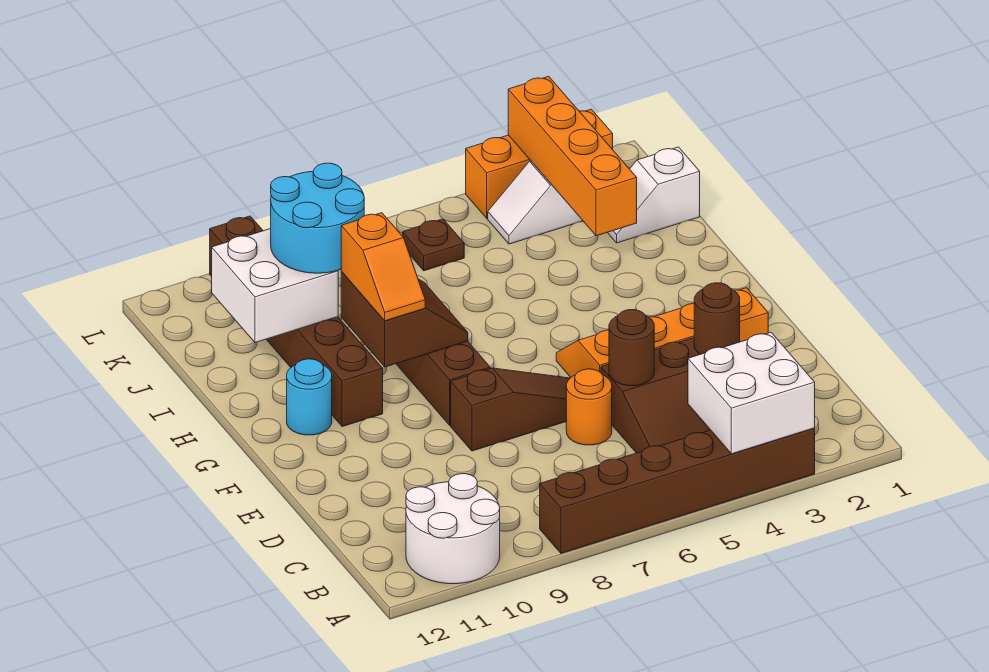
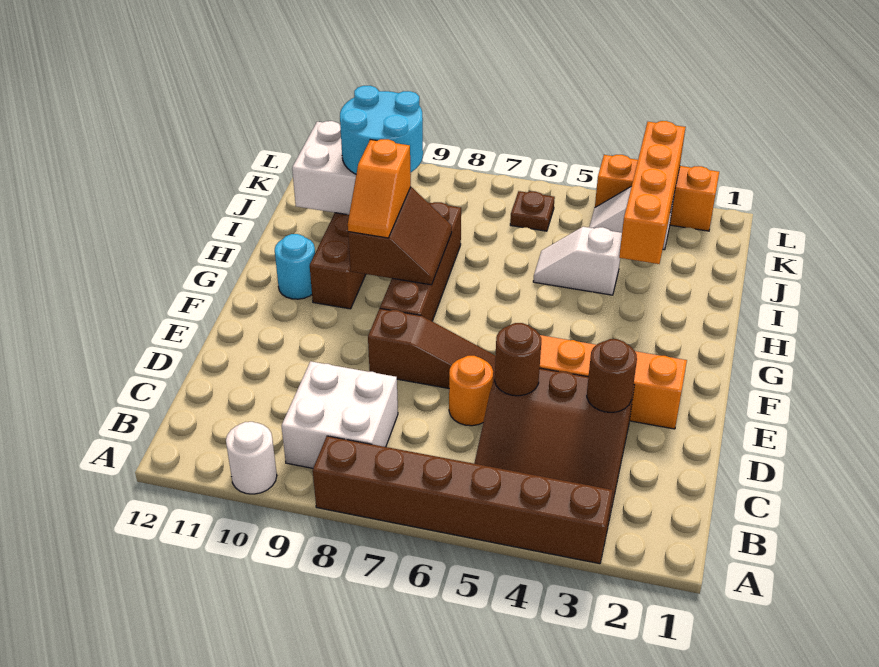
white brick A3:B4 level 2 -> white brick B8:C9 level 1
white round brick A10:B11 level 1 -> white round brick A10 level 1
white slope J1:J2 level 1 top 1 -> white slope I4:I5 level 1 top 4

